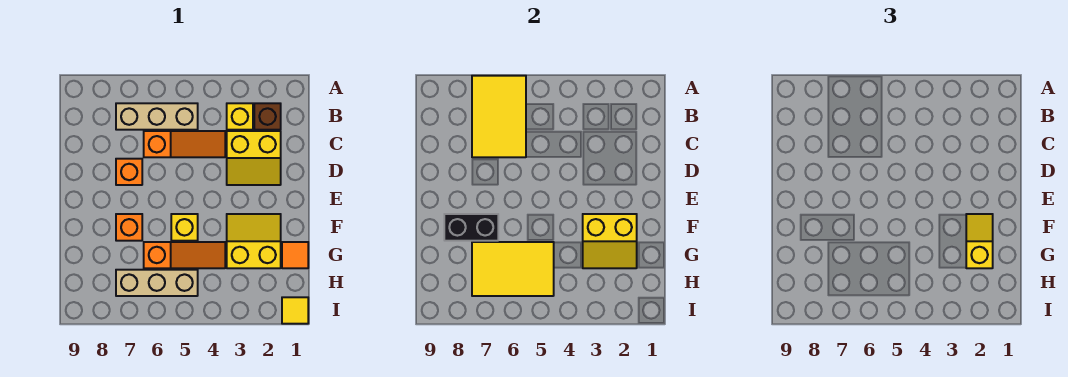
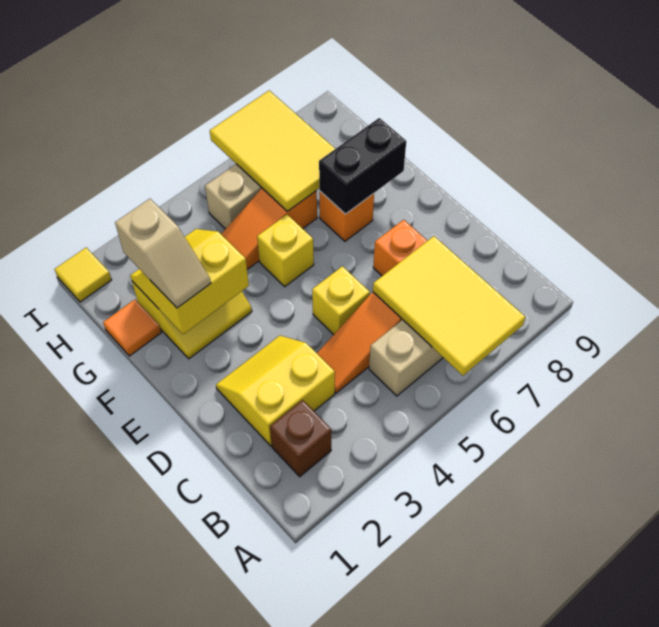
yellow brick B3 level 1 -> yellow brick D5 level 1
yellow slope F2:G2 level 3 top G -> tan slope F2:G2 level 3 top G
yellow tile G5:H7 level 2 -> yellow tile G6:I7 level 2

